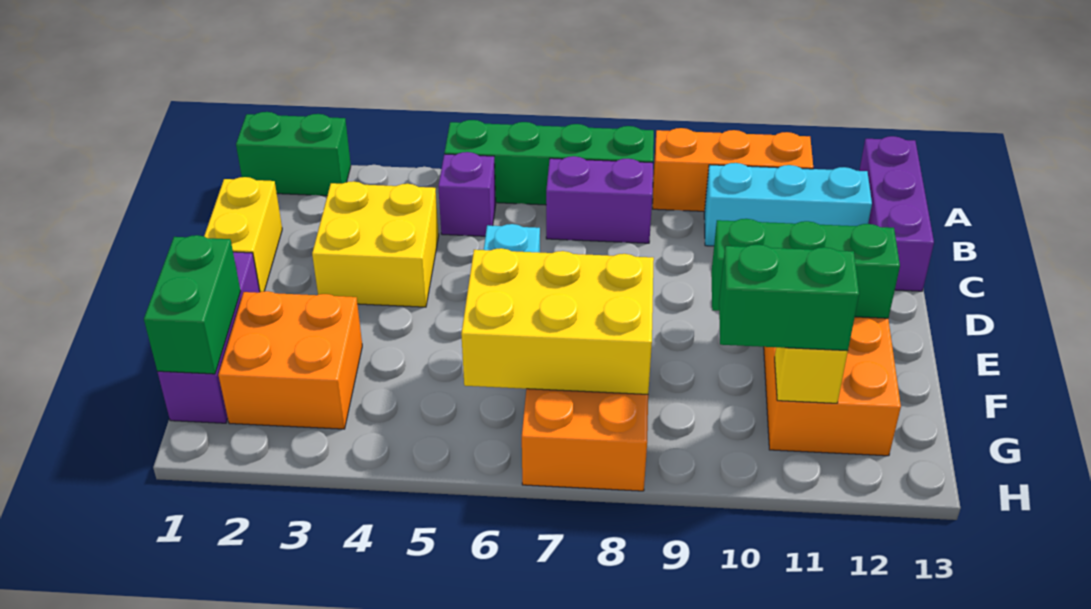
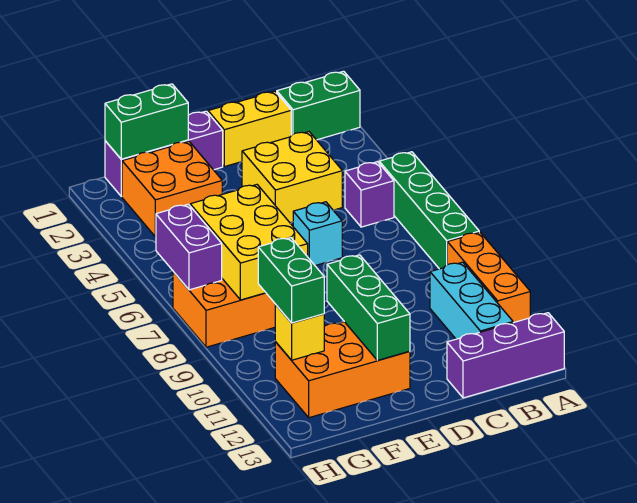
green brick A1:A2 level 1 -> green brick A1:B1 level 1
purple brick B7:B8 level 1 -> purple brick H6:H7 level 2

